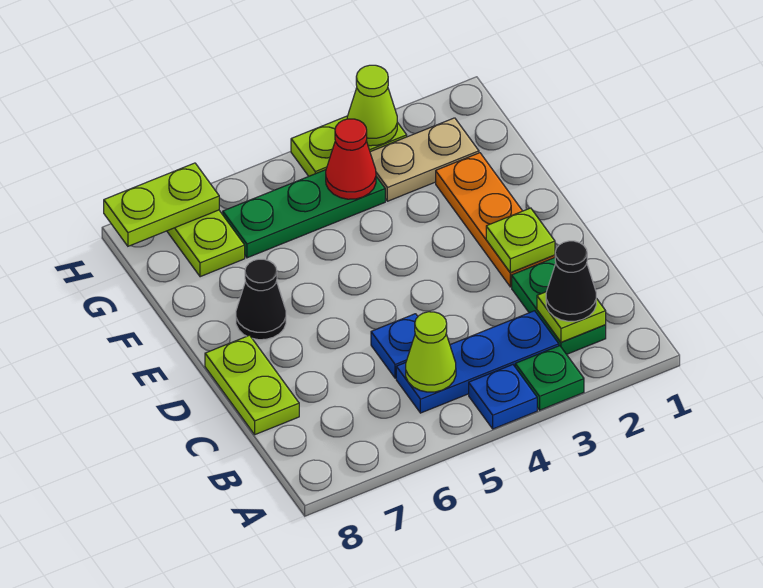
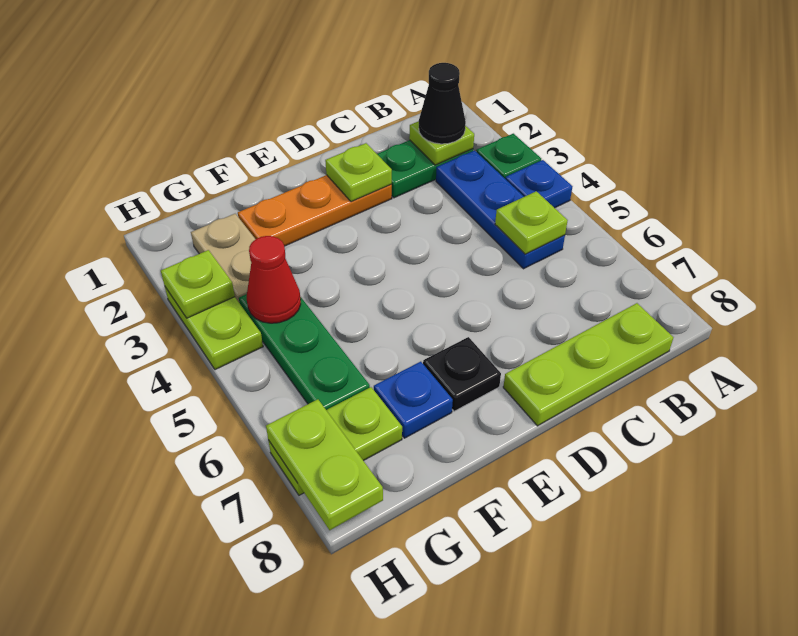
lime cone B5 level 2 -> lime plate B5 level 2
blue plate C5 level 1 -> blue plate F7 level 1
lime plate C8:D8 level 1 -> lime plate B8:D8 level 1
black cone E7 level 1 -> black plate E7 level 1
lime cone H3 level 2 -> lime plate H3 level 2

